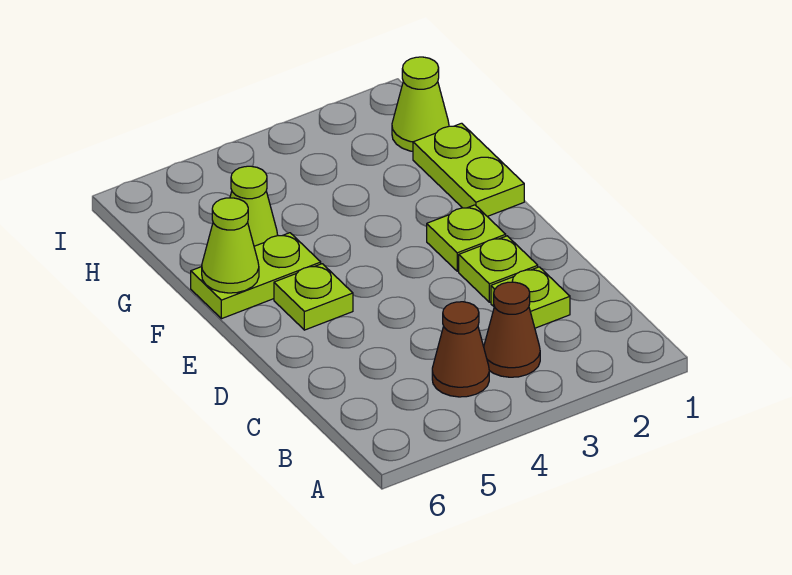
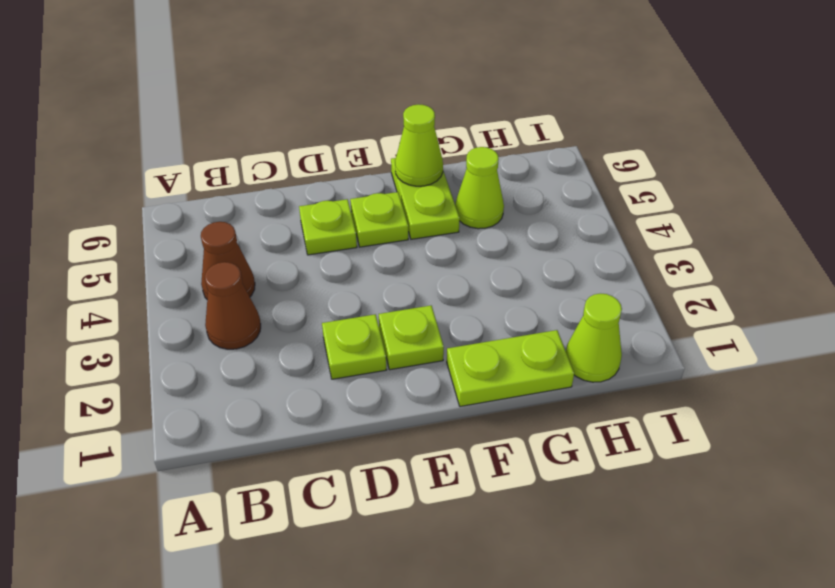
lime plate C2 level 1 -> lime plate D5 level 1

